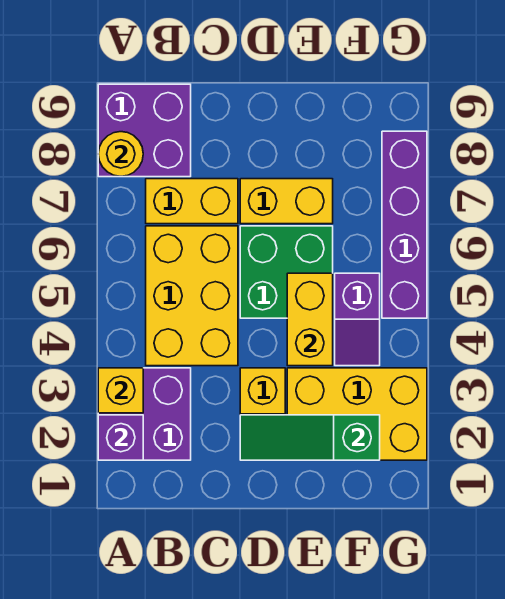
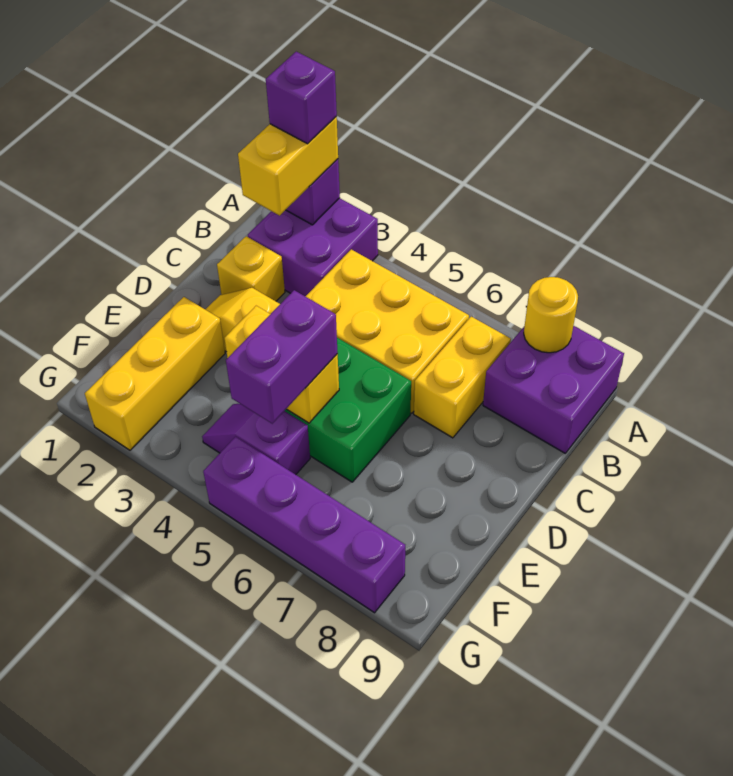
none -> purple brick A2 level 4
yellow brick A3 level 2 -> yellow brick C2 level 1
green slope D2:F2 level 2 top F -> none
yellow brick D7:E7 level 1 -> yellow brick A2:B2 level 3
yellow brick E2:G3 level 1 -> yellow brick E2:G2 level 1
none -> purple brick E5:F5 level 3

